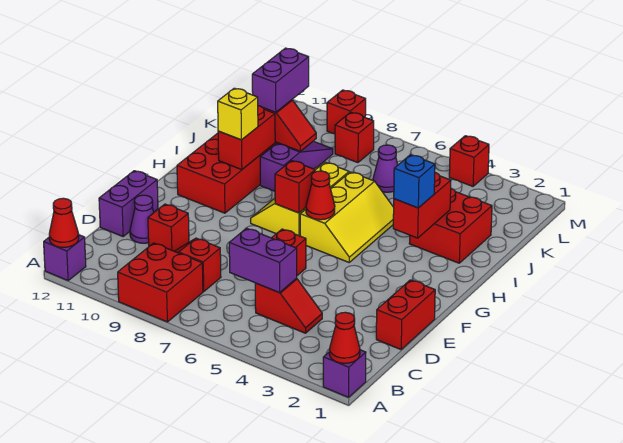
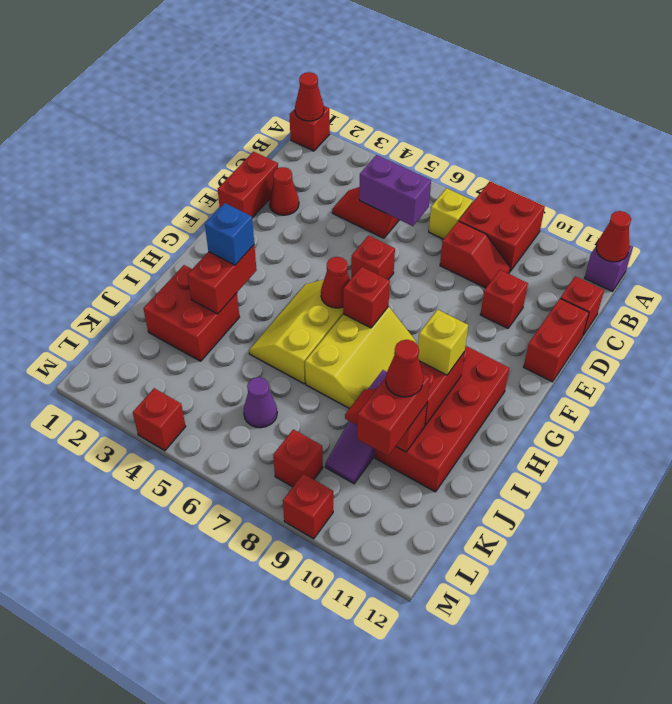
purple brick A1 level 1 -> red brick A1 level 1
none -> yellow brick B7 level 1
none -> red brick C12 level 1
none -> red cone D2 level 1
purple cone D11 level 1 -> none
purple brick D12:E12 level 1 -> red brick D12:E12 level 1
purple brick J10:K10 level 3 -> red brick J10:K10 level 3
none -> red cone J10 level 4

